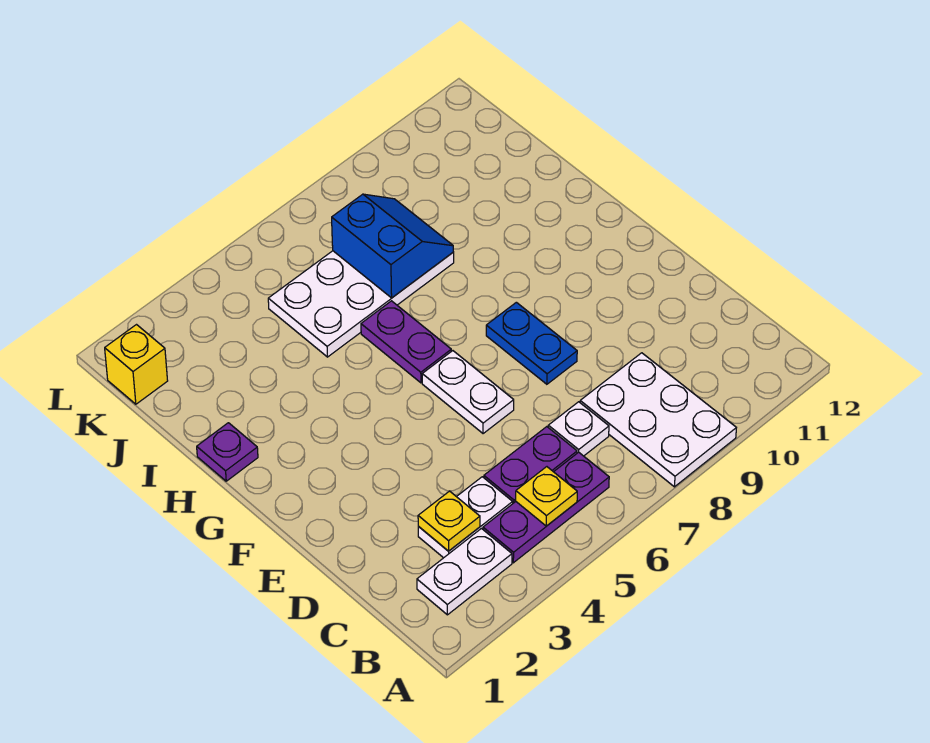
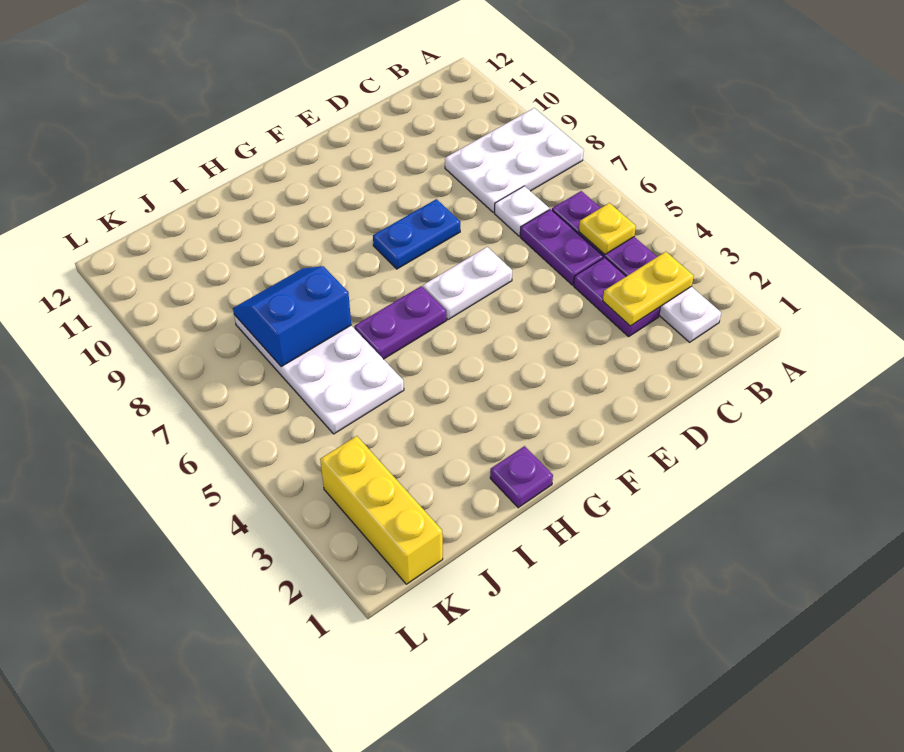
white plate C3:C4 level 1 -> purple plate C3:C4 level 1
yellow plate C3 level 2 -> yellow plate B3:C3 level 2
yellow brick K1 level 1 -> yellow brick K1:K3 level 1

